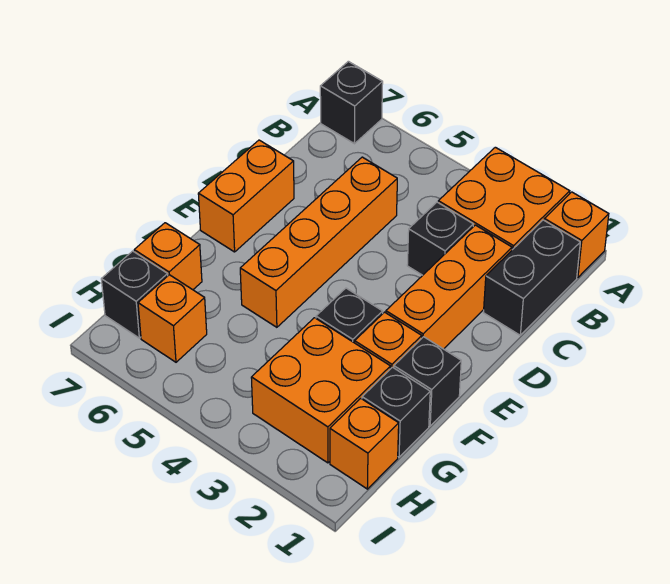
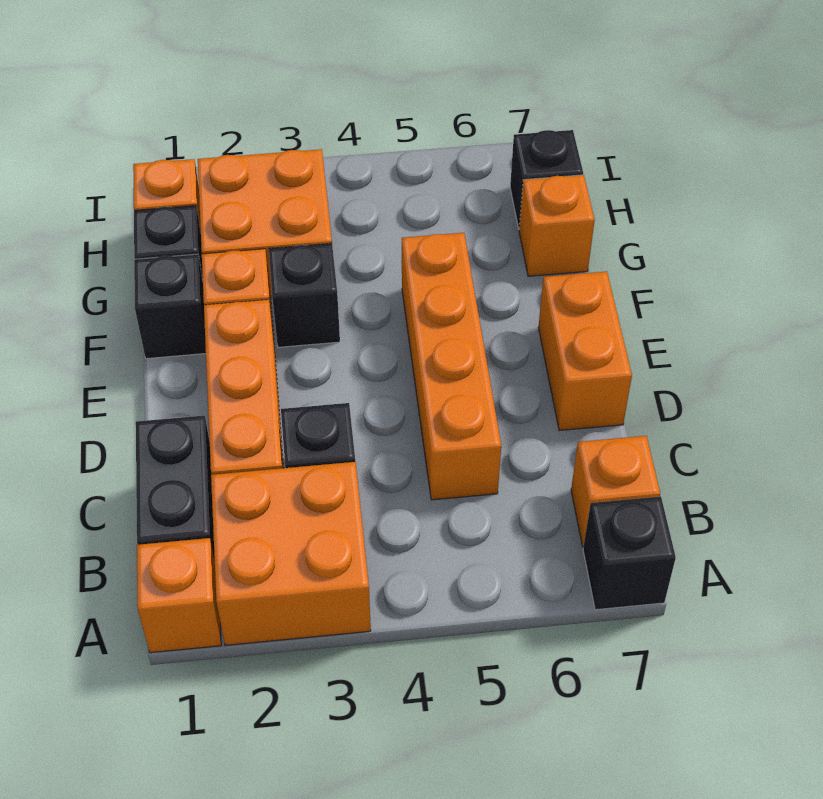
orange brick H6 level 1 -> orange brick B7 level 1

